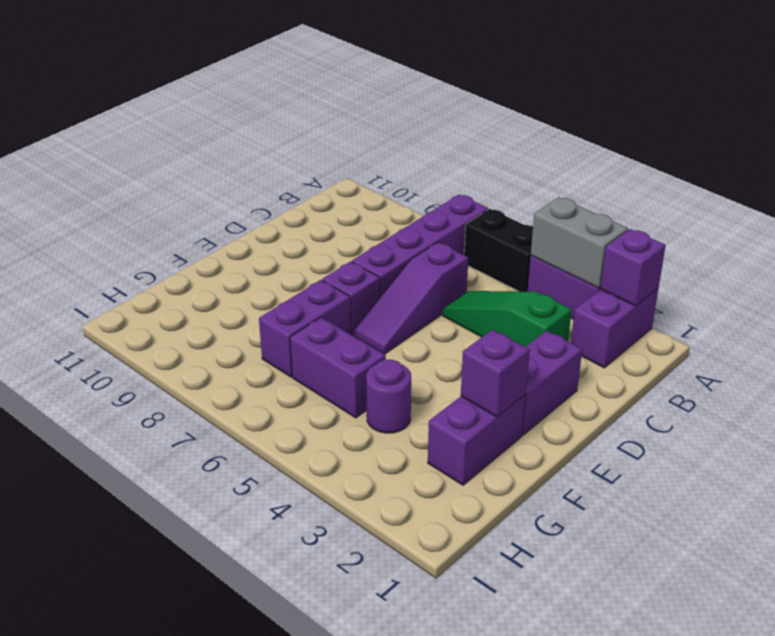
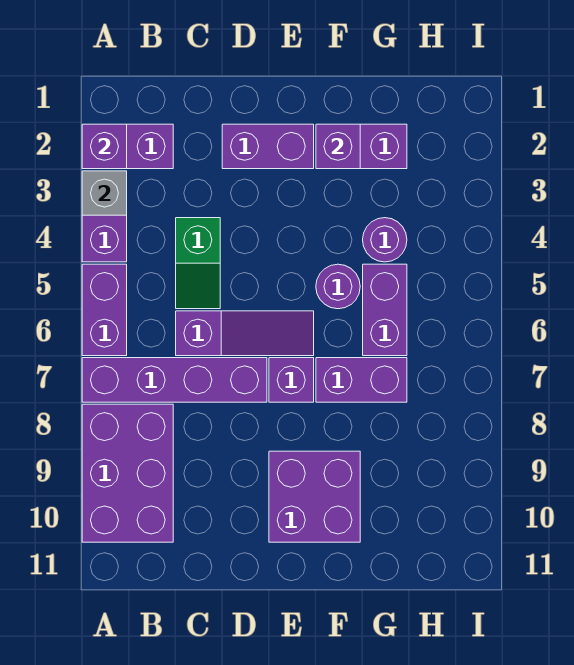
grey brick A3:A4 level 2 -> grey brick A3 level 2
black brick A5:A6 level 1 -> purple brick A5:A6 level 1
none -> purple brick A8:B10 level 1
green slope C3:C5 level 1 top 3 -> green slope C4:C5 level 1 top 4
none -> purple brick E9:F10 level 1
none -> purple round brick F5 level 1

